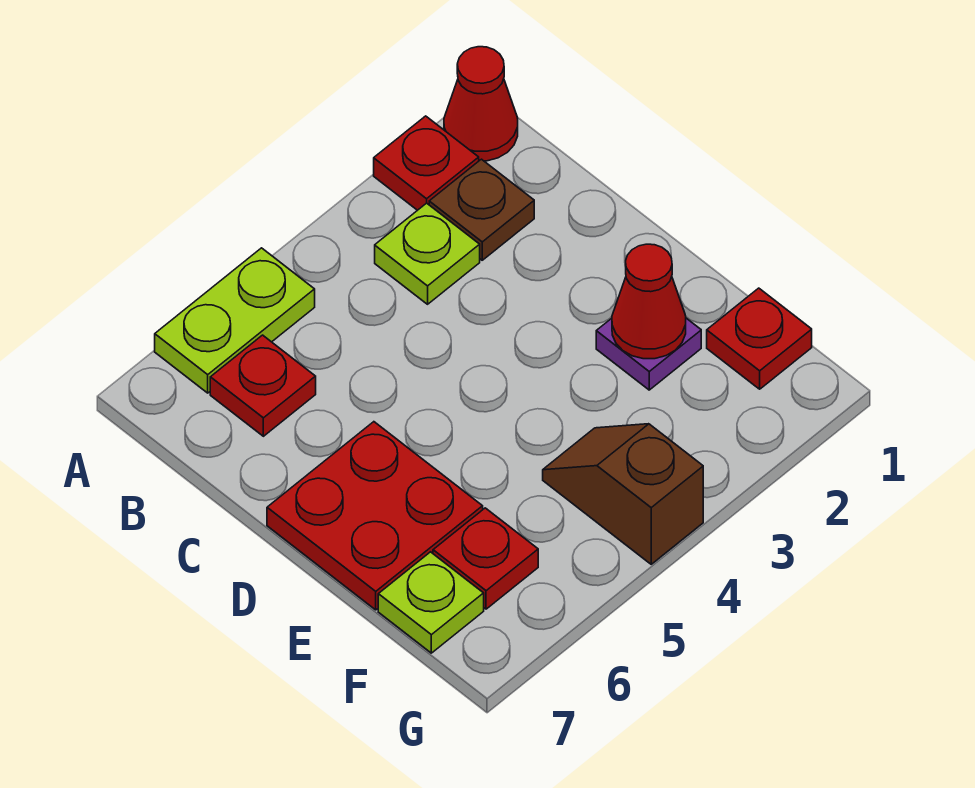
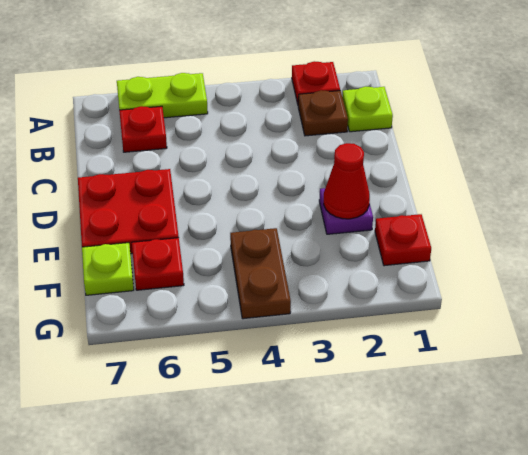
red cone A1 level 1 -> none
lime plate B3 level 1 -> lime plate B1 level 1
brown slope F4:G4 level 1 top G -> brown plate F4:G4 level 1

